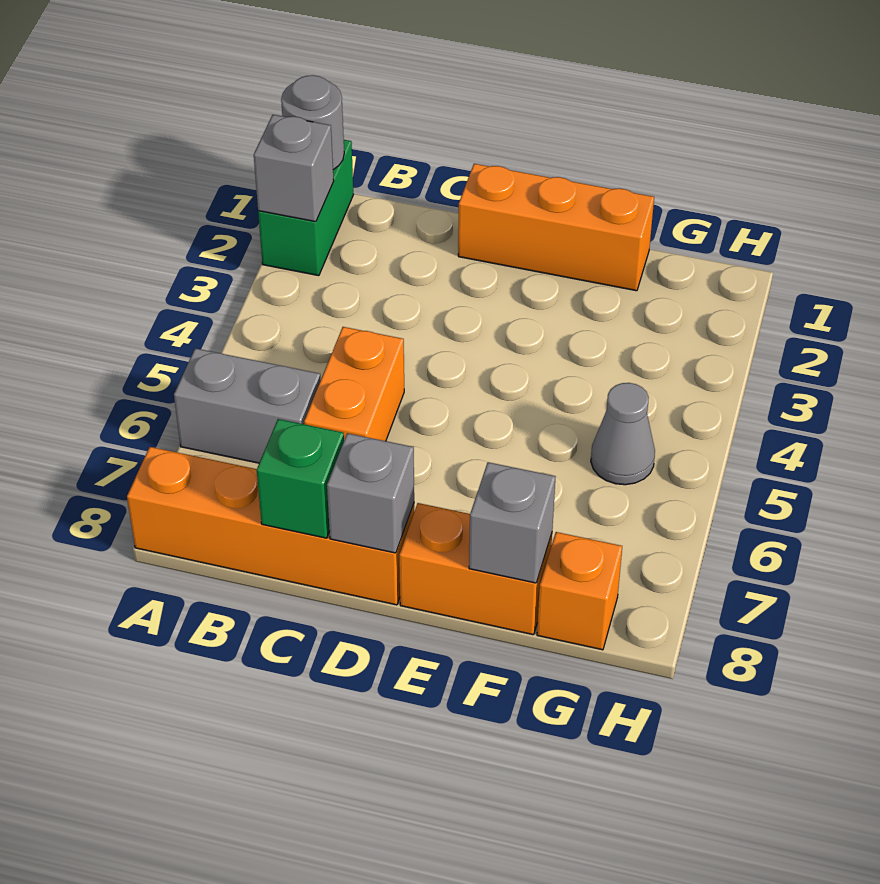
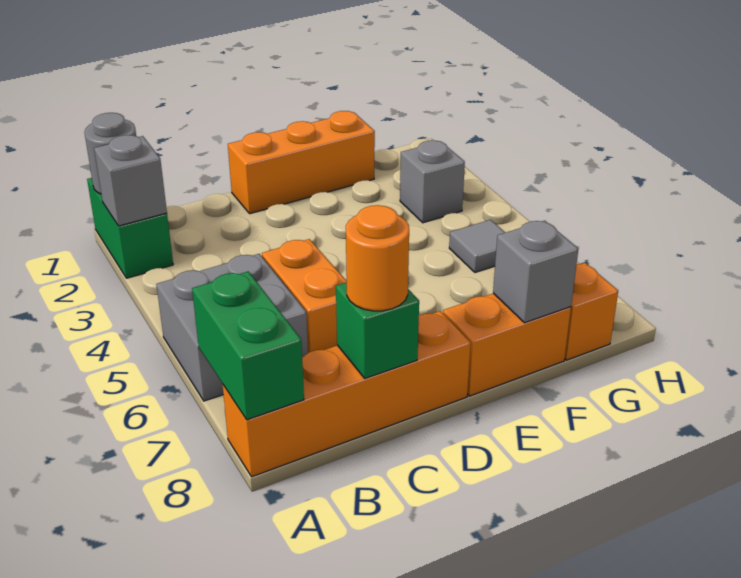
grey brick A6:B6 level 1 -> grey brick A5:B6 level 1
none -> green brick A7:A8 level 2
none -> orange round brick C8 level 3
grey brick D8 level 2 -> grey brick G3 level 1
grey cone G5 level 1 -> grey tile G5 level 1

